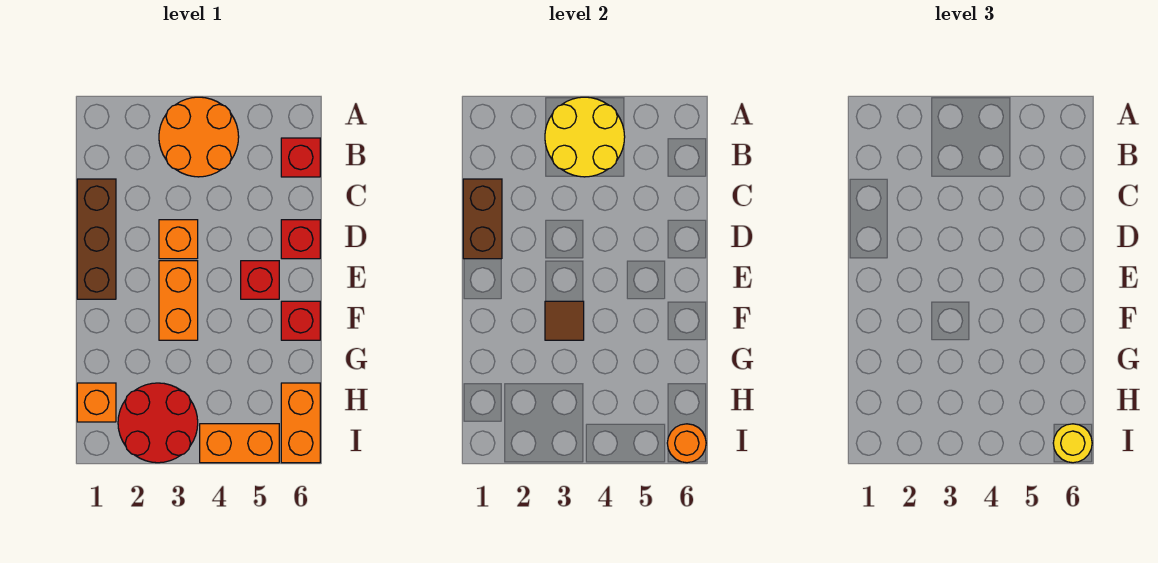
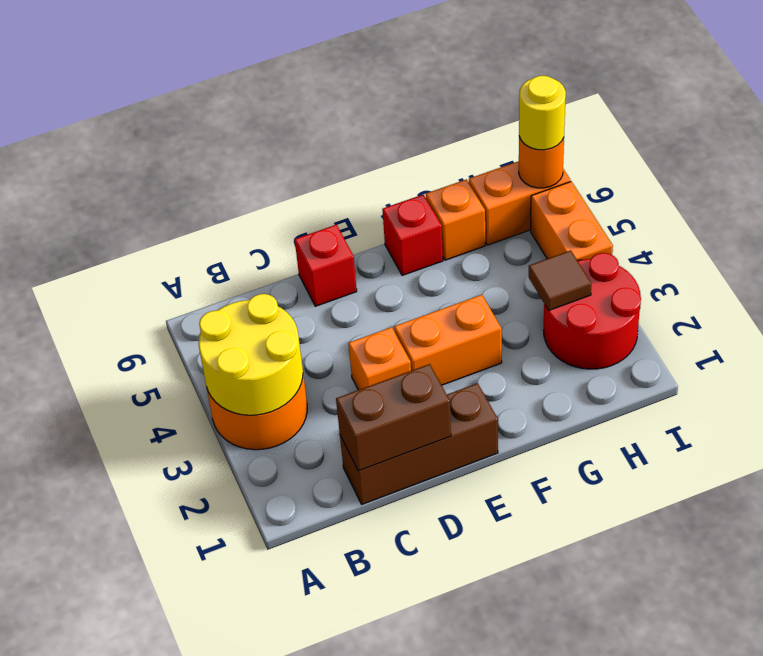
red brick B6 level 1 -> none
red brick E5 level 1 -> none
brown tile F3 level 2 -> brown tile H3 level 2
orange brick H1 level 1 -> orange brick G6 level 1

